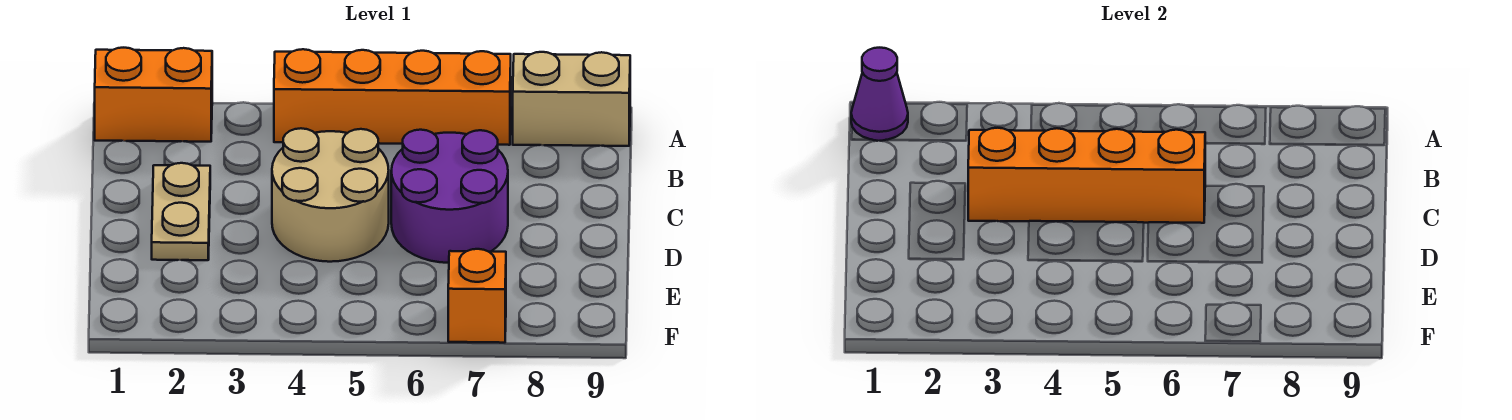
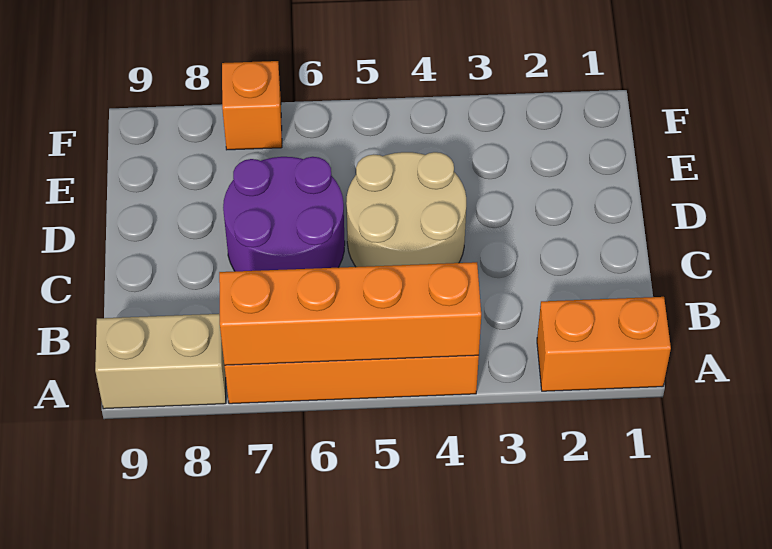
purple cone A1 level 2 -> none
tan plate C2:D2 level 1 -> none
orange brick C3:C6 level 2 -> orange brick A4:A7 level 2

